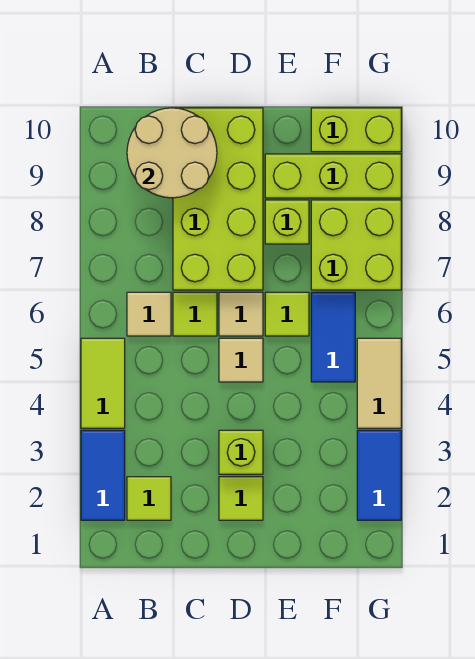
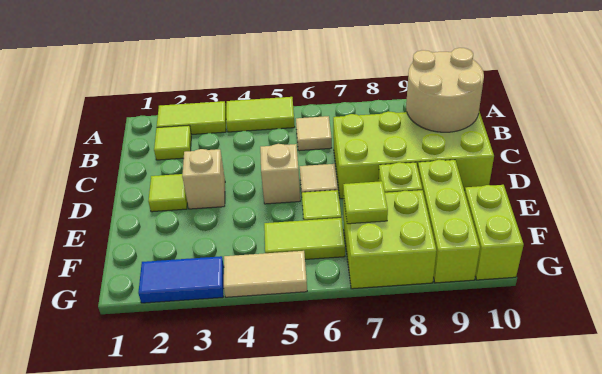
blue tile A2:A3 level 1 -> lime tile A2:A3 level 1
lime tile C6 level 1 -> lime tile F7 level 2
lime brick D3 level 1 -> tan brick D3 level 1
tan tile D5 level 1 -> tan brick D5 level 1
blue tile F5:F6 level 1 -> lime tile F5:F6 level 1

